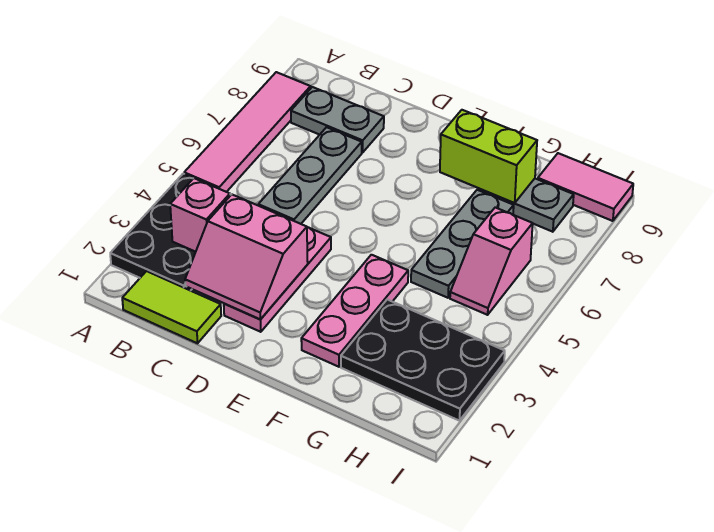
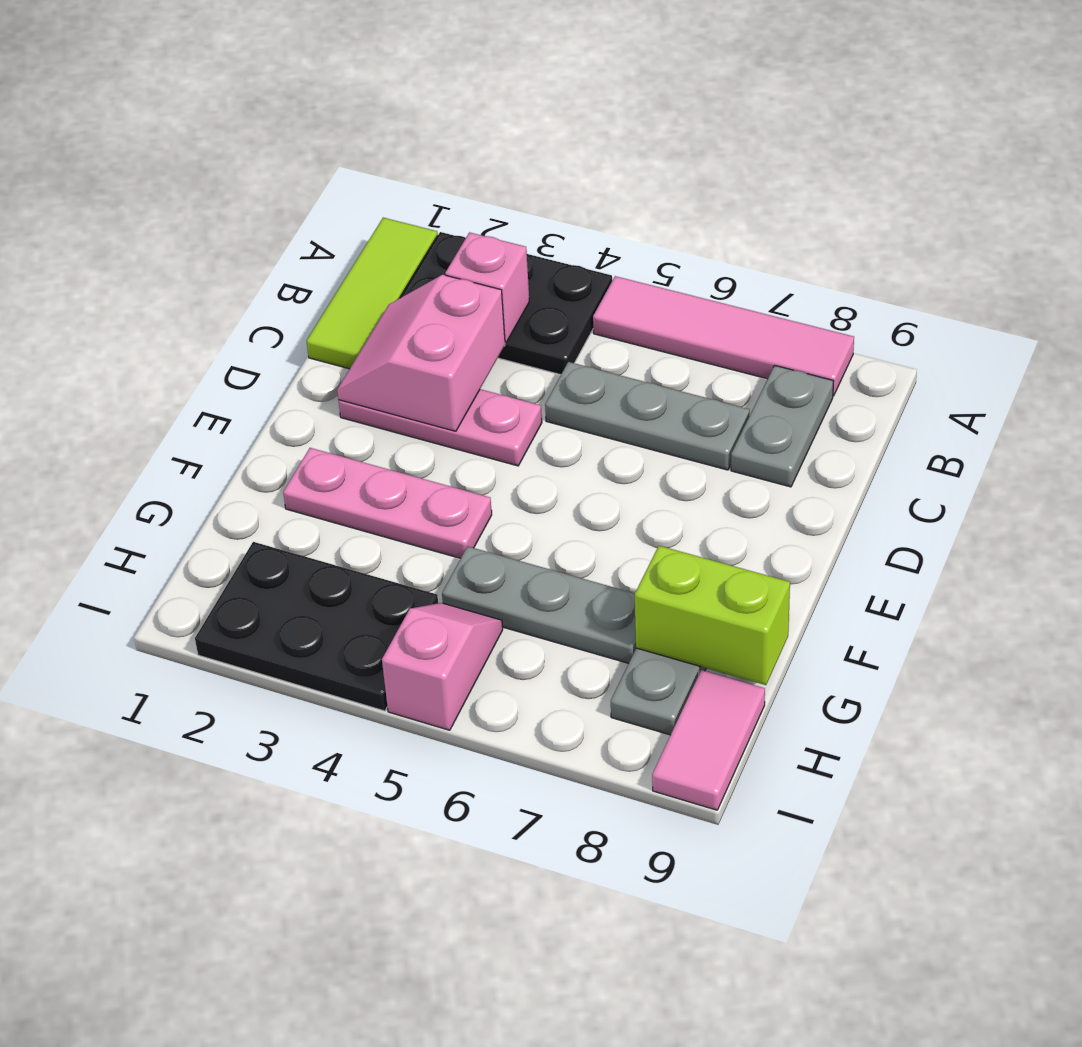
lime tile B1:C1 level 1 -> lime tile A1:C1 level 1
lime brick F8:G8 level 2 -> lime brick G8:G9 level 2
black plate G2:I3 level 1 -> black plate H2:I4 level 1
pink slope H5:H6 level 1 top 6 -> pink slope H5:I5 level 1 top I

